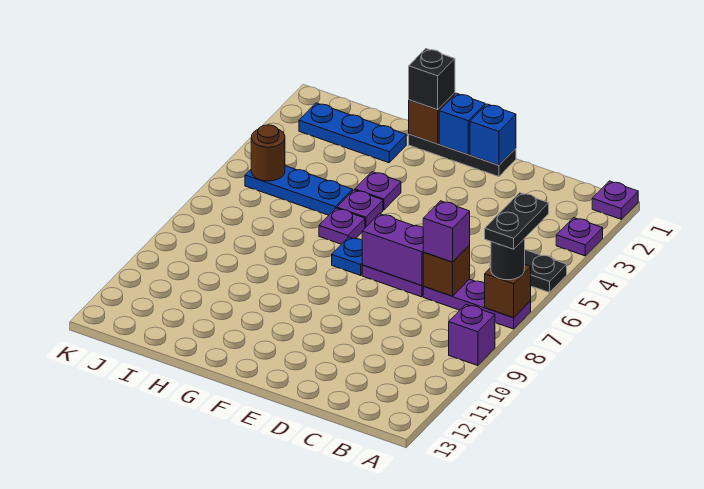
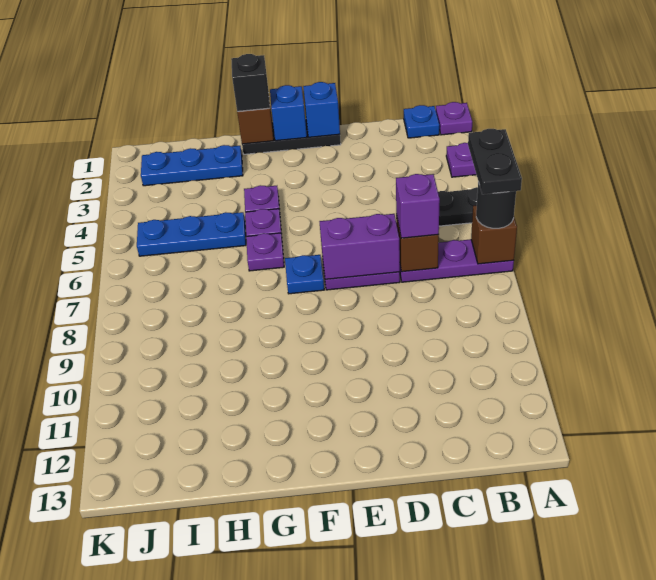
purple brick A9 level 1 -> none
none -> blue plate B1 level 1
brown round brick J5 level 2 -> none

